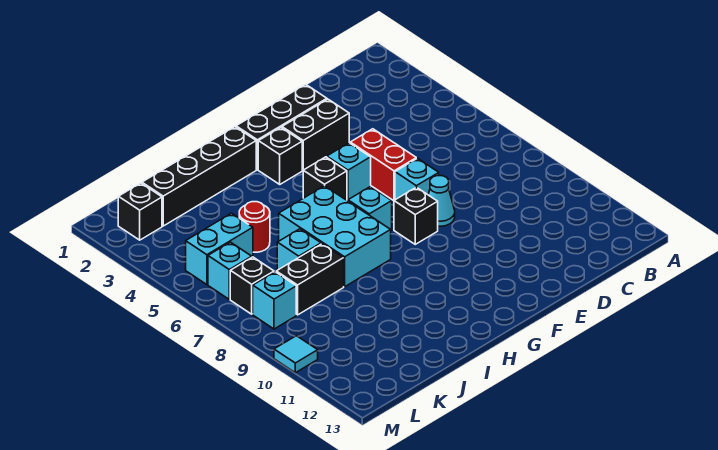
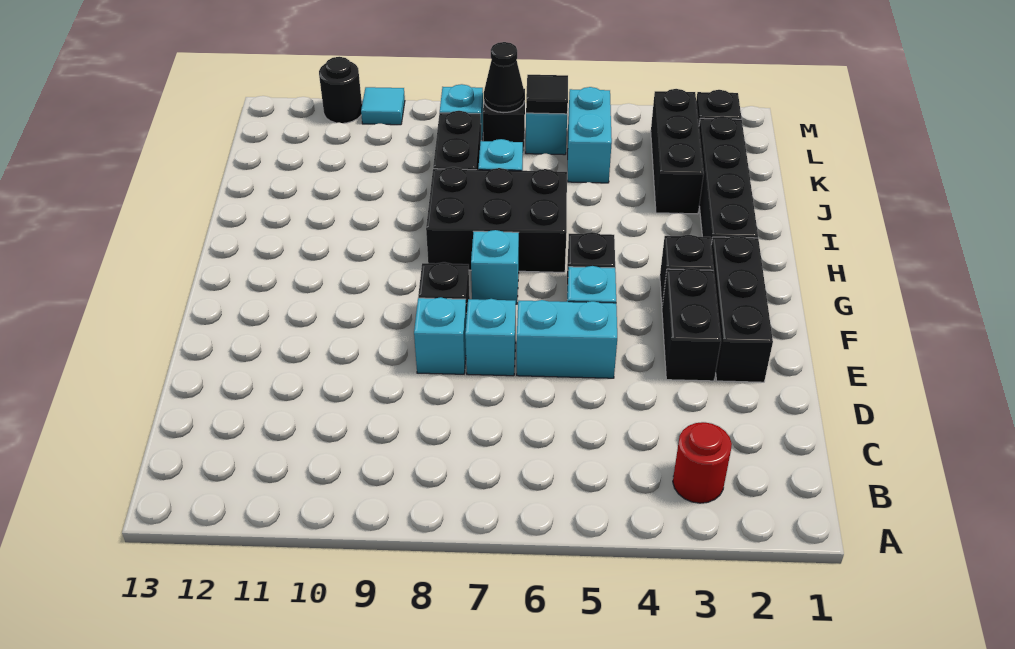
red brick E5:E6 level 1 -> cyan brick E5:E6 level 1
cyan cone E8 level 1 -> cyan brick E8 level 1
cyan brick H6:I8 level 1 -> black brick H6:I8 level 1
none -> black brick J3:L3 level 1
red round brick J5 level 1 -> red round brick B3 level 1
none -> black tile L6 level 2
none -> black cone L7 level 2
none -> black round brick M11 level 1

